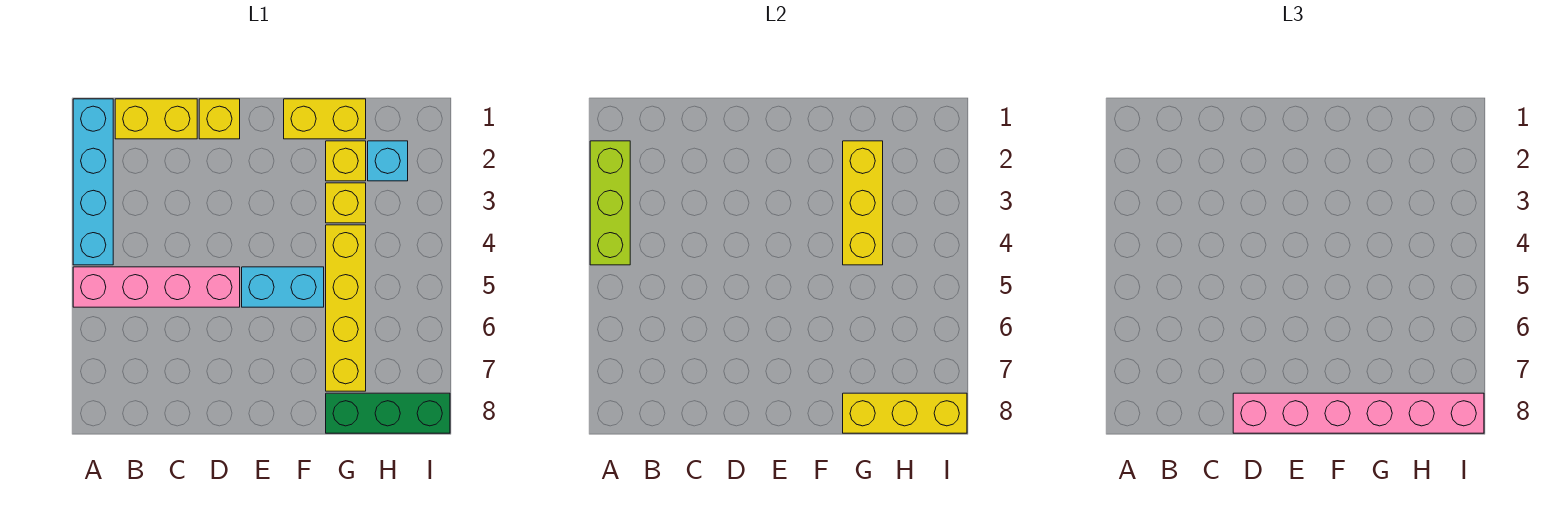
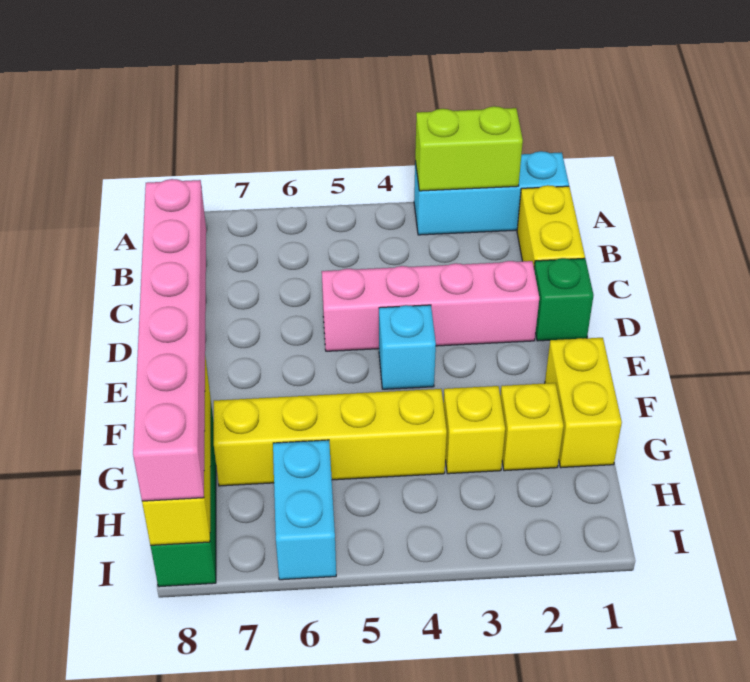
cyan brick A1:A4 level 1 -> cyan brick A1:A3 level 1
lime brick A2:A4 level 2 -> lime brick A2:A3 level 2
pink brick A5:D5 level 1 -> pink brick D2:D5 level 1
yellow brick D1 level 1 -> green brick D1 level 1
cyan brick E5:F5 level 1 -> cyan brick H6:I6 level 1
yellow brick G2:G4 level 2 -> none
cyan brick H2 level 1 -> cyan brick E4 level 1

